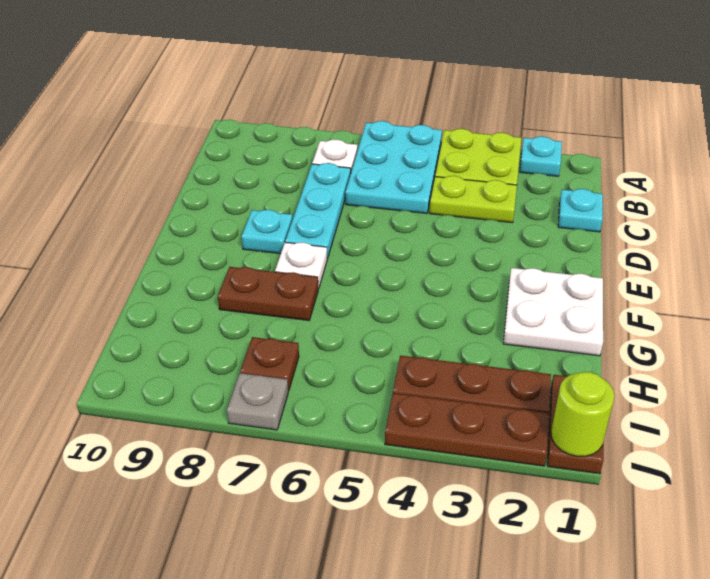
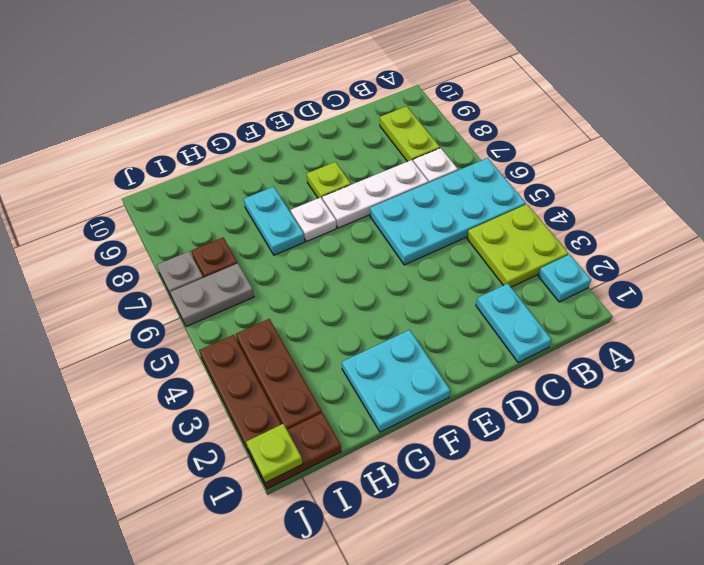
cyan plate A5:C6 level 1 -> cyan plate A5:D6 level 1
cyan plate C1 level 1 -> cyan plate C1:C2 level 1
lime plate C3:C4 level 1 -> lime plate B8:B9 level 1
cyan plate C7:E7 level 1 -> white plate C7:E7 level 1
cyan plate E8 level 1 -> lime plate E8 level 1
white plate F1:G2 level 1 -> cyan plate F1:G2 level 1
brown plate G7:G8 level 1 -> cyan plate G7:G8 level 1
none -> grey plate I6:J6 level 1
lime round brick J1 level 2 -> lime plate J1 level 2

